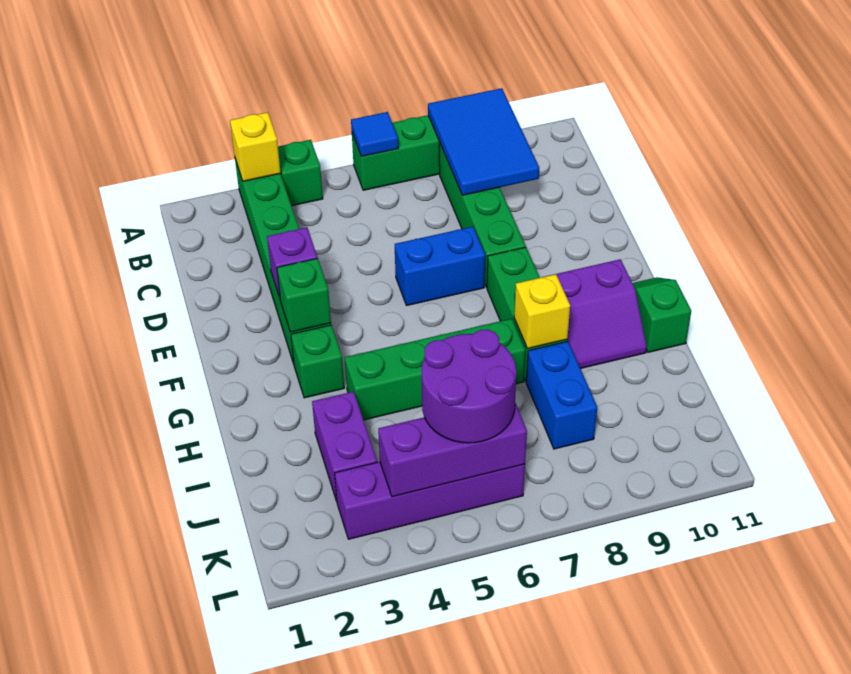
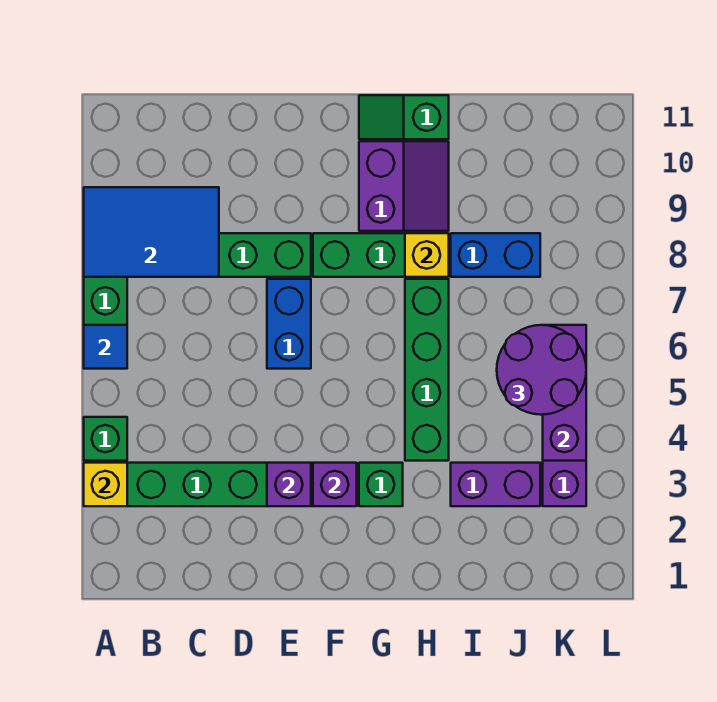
green brick F3 level 2 -> purple brick F3 level 2

